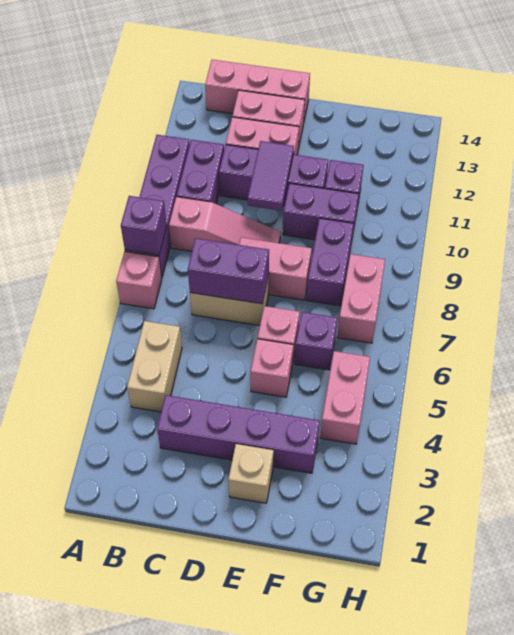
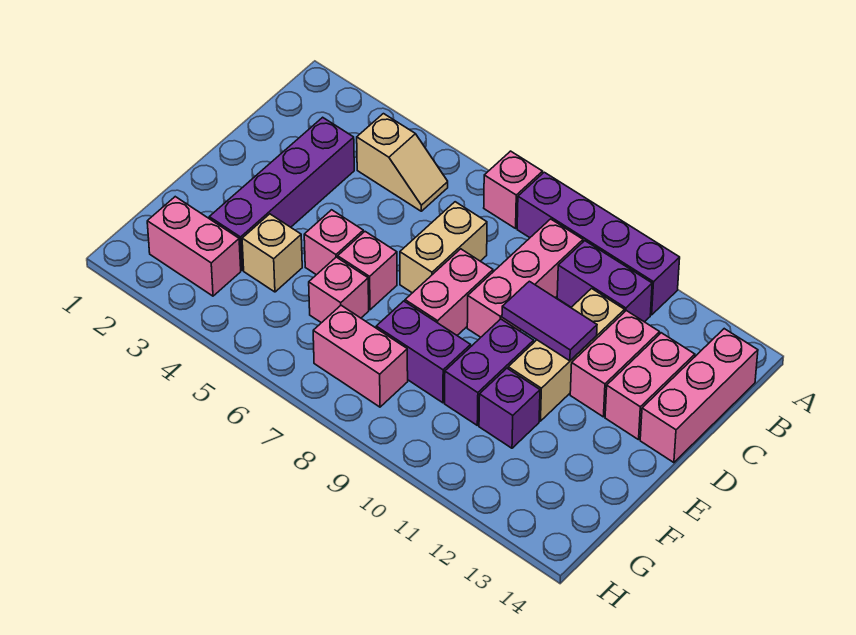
purple brick A8 level 2 -> none
tan brick B4:B5 level 1 -> tan slope B4:B5 level 1 top 4
pink slope B9:D9 level 1 top B -> pink brick B9:D9 level 1
purple brick C7:D7 level 2 -> none
purple brick C11:E11 level 1 -> tan brick C11:E11 level 1
tan brick E2 level 1 -> tan brick F4 level 1
purple brick F6 level 1 -> pink brick F6 level 1
pink brick G4:G5 level 1 -> pink brick G2:G3 level 1

